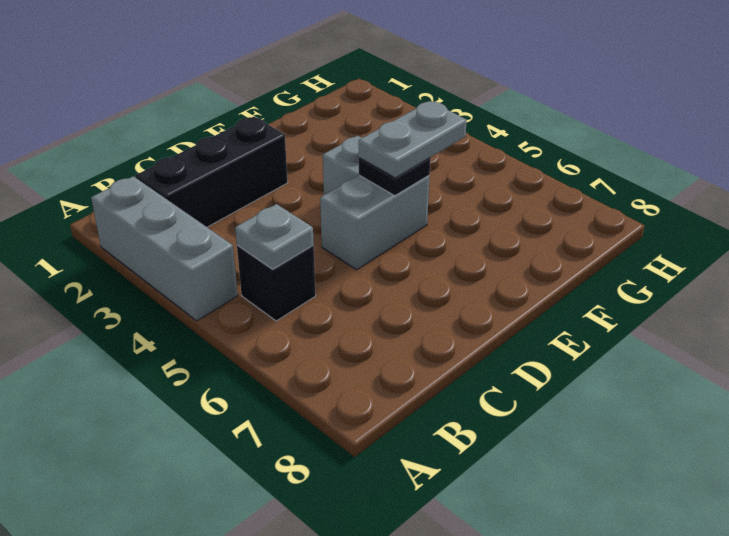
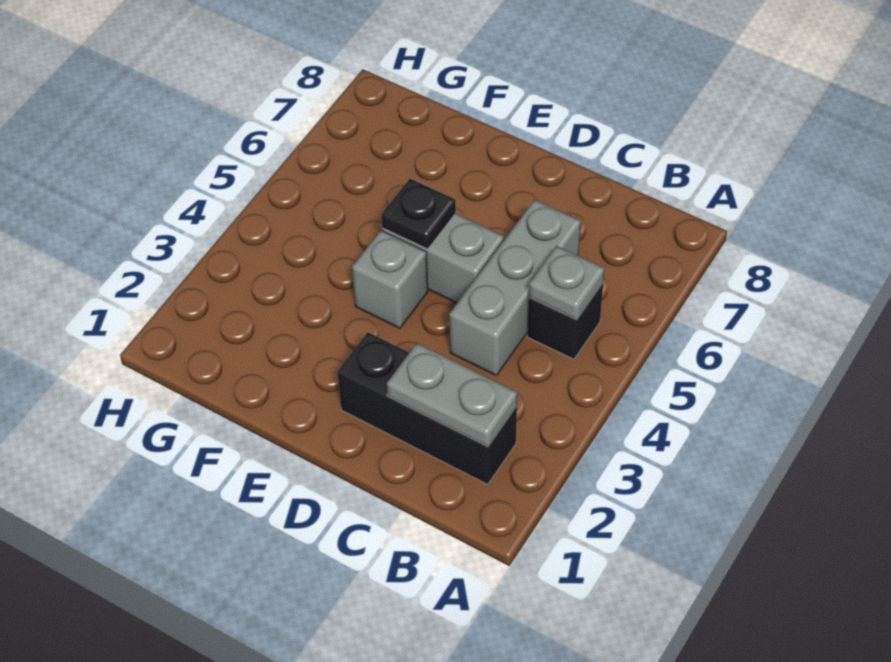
grey brick A2:A4 level 1 -> grey brick C4:C6 level 1
grey plate E5:F5 level 3 -> grey plate B2:C2 level 2

